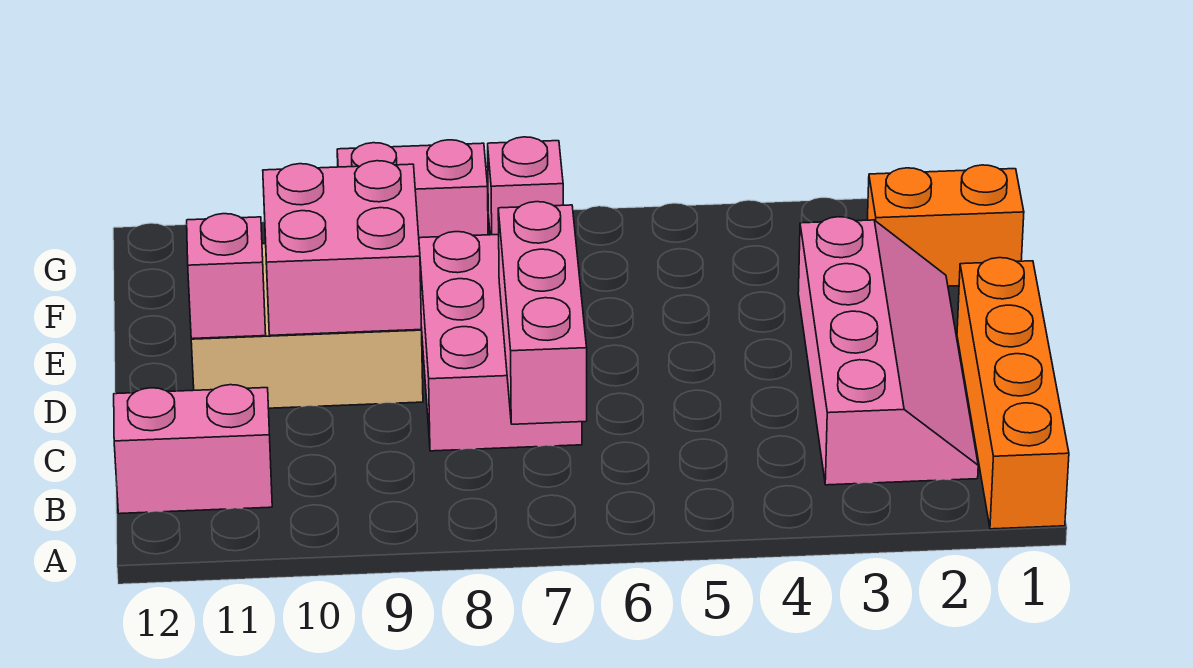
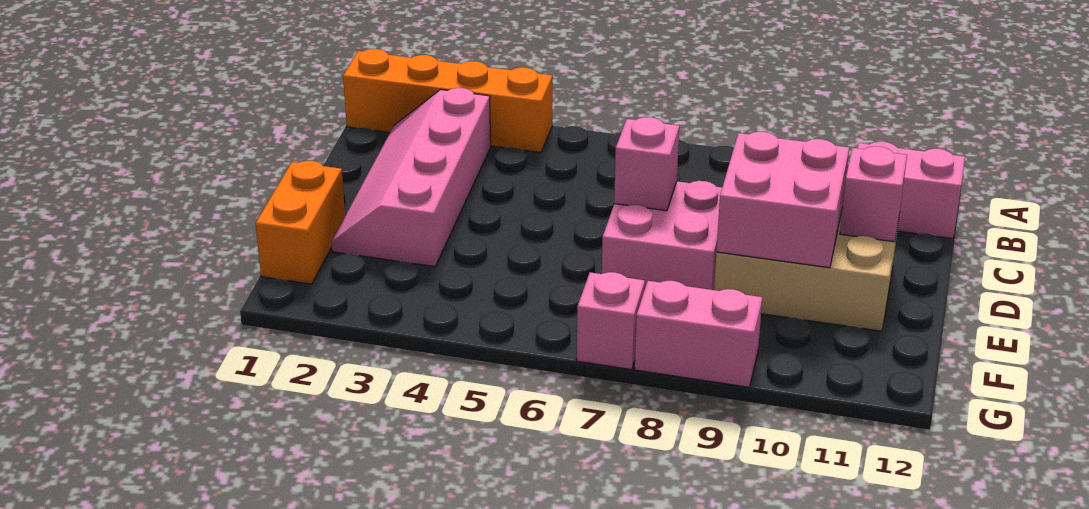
orange brick A1:D1 level 1 -> orange brick A1:A4 level 1
pink brick B7:D7 level 2 -> pink brick D7 level 2
pink brick C7:E8 level 1 -> pink brick D7:E8 level 1
orange brick F1:F2 level 1 -> orange brick E1:F1 level 1

